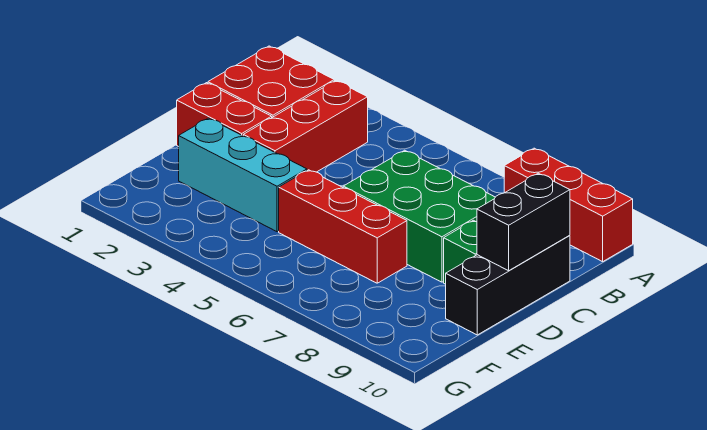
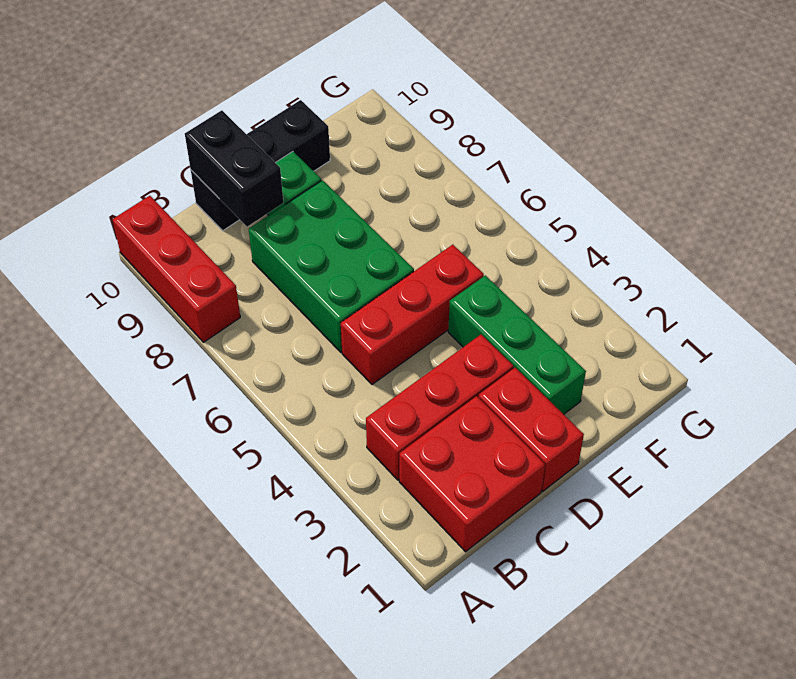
black brick C10:D10 level 2 -> black brick C9:C10 level 2
cyan brick E2:E4 level 1 -> green brick E2:E4 level 1
red brick E5:E7 level 1 -> red brick C5:E5 level 1

